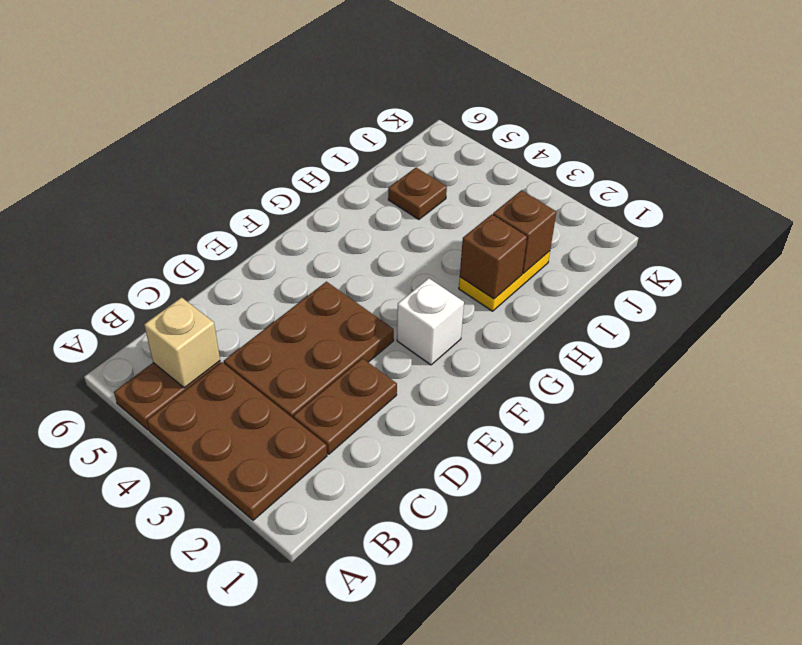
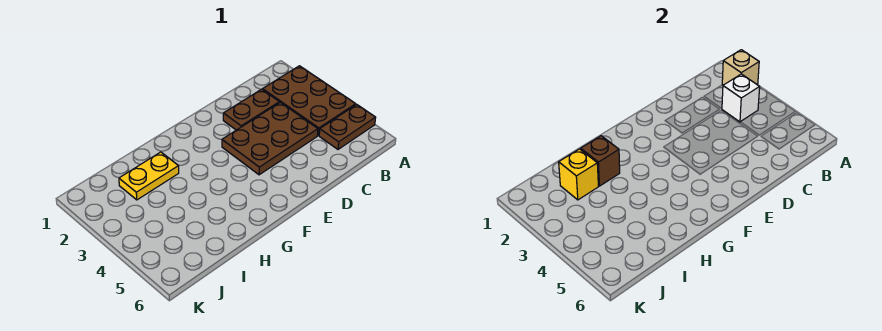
tan brick B5 level 2 -> tan brick A2 level 2
white brick F2 level 1 -> white brick B3 level 2
brown brick I2 level 2 -> yellow brick I2 level 2
brown plate I5 level 1 -> none

